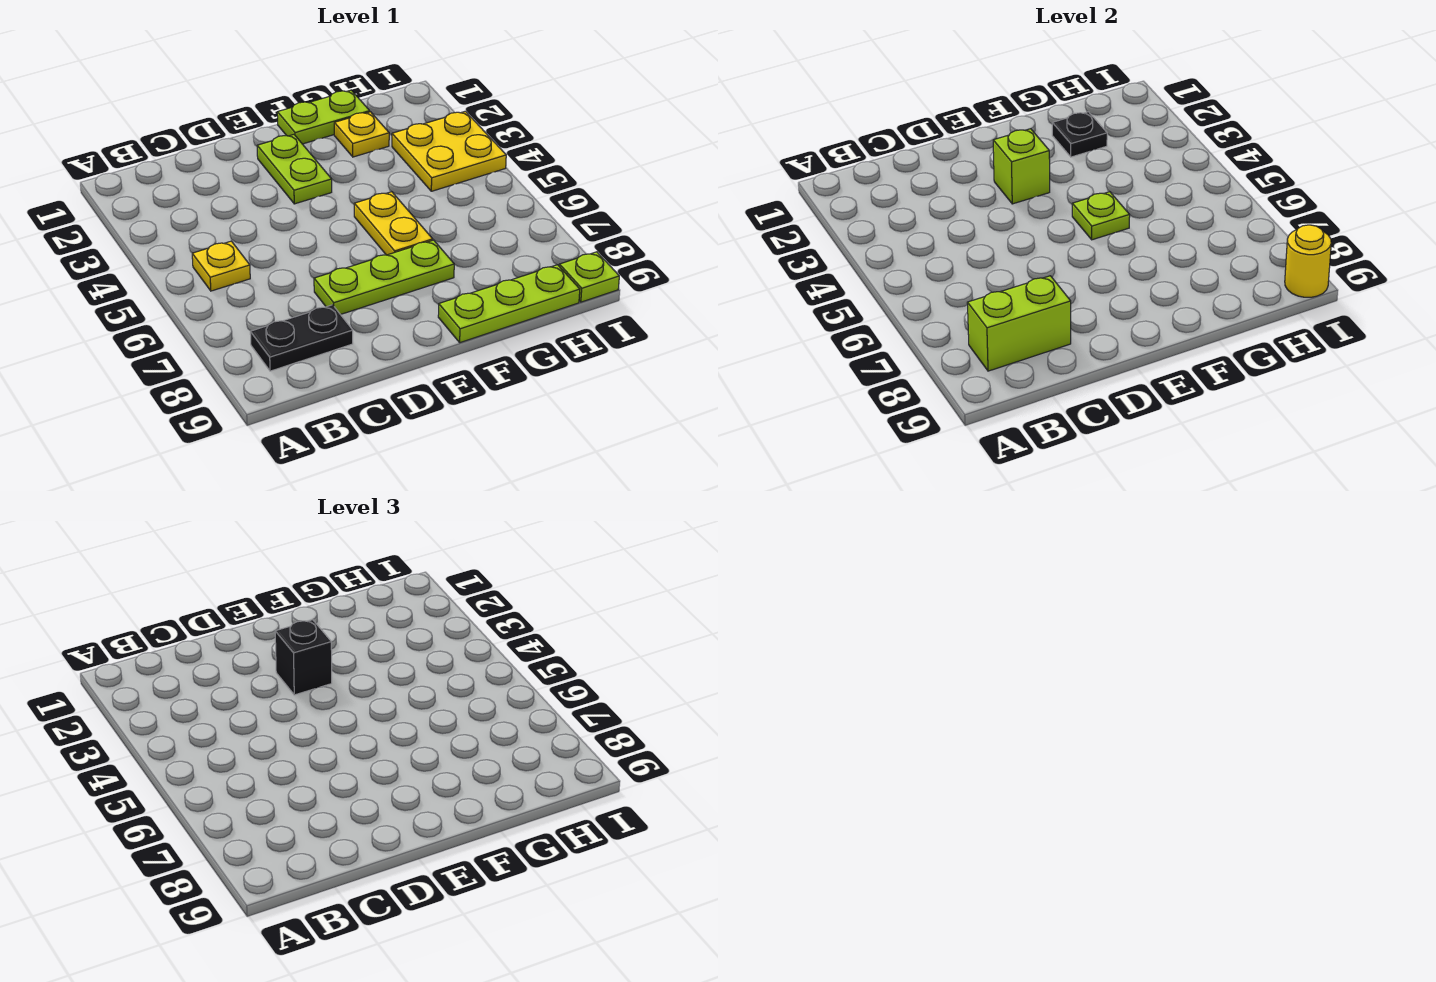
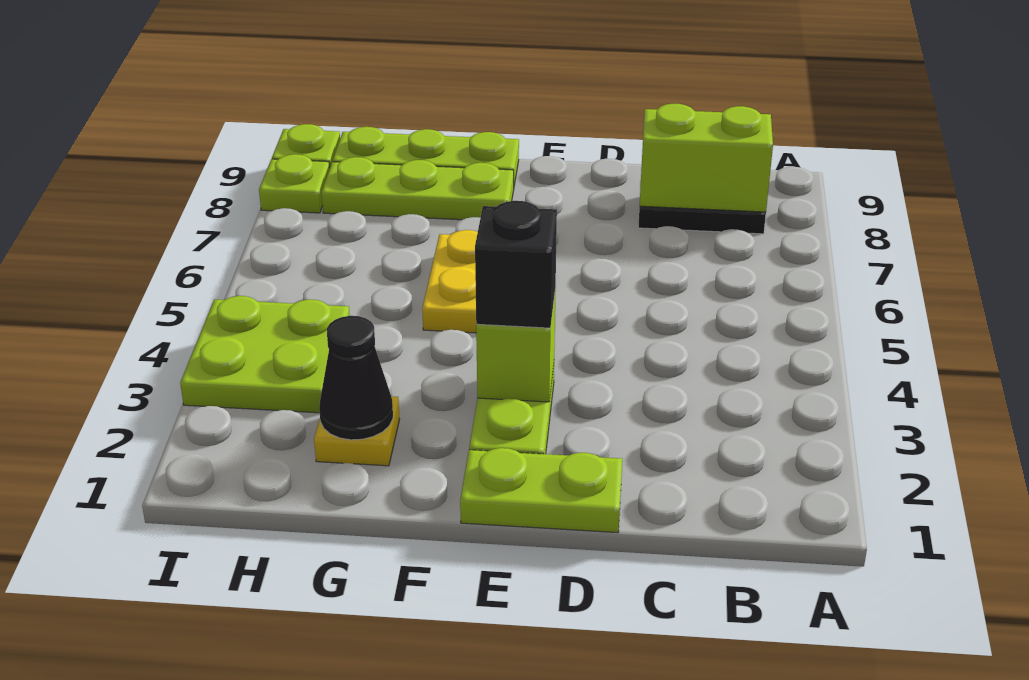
yellow plate B5 level 1 -> none
lime plate D7:F7 level 1 -> lime plate F8:H8 level 1
lime plate F1:G1 level 1 -> lime plate D1:E1 level 1
lime plate F5 level 2 -> lime plate I8 level 1
black plate G2 level 2 -> black cone G2 level 2
yellow plate H3:I4 level 1 -> lime plate H3:I4 level 1
yellow round brick I9 level 2 -> none

